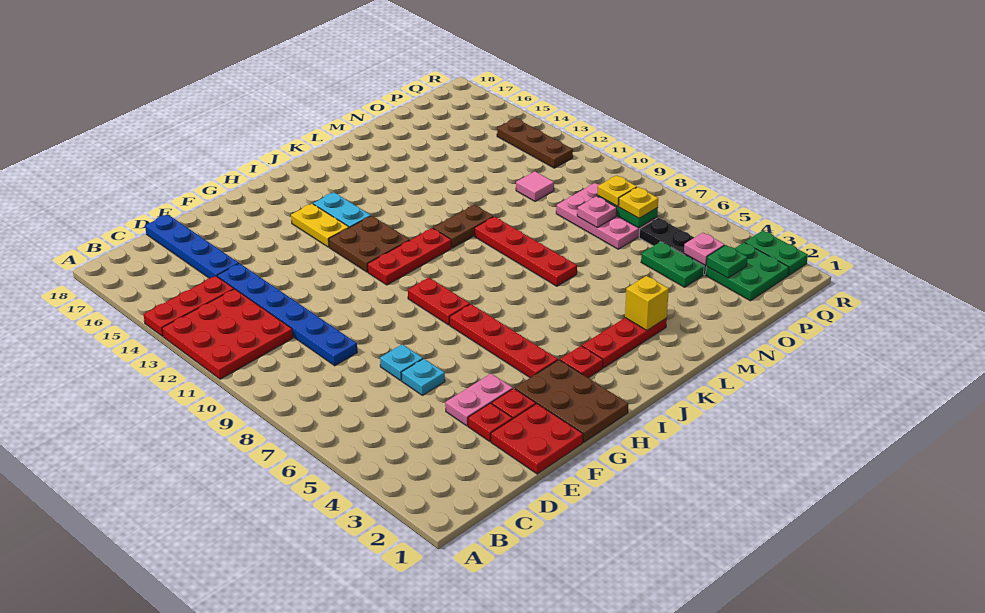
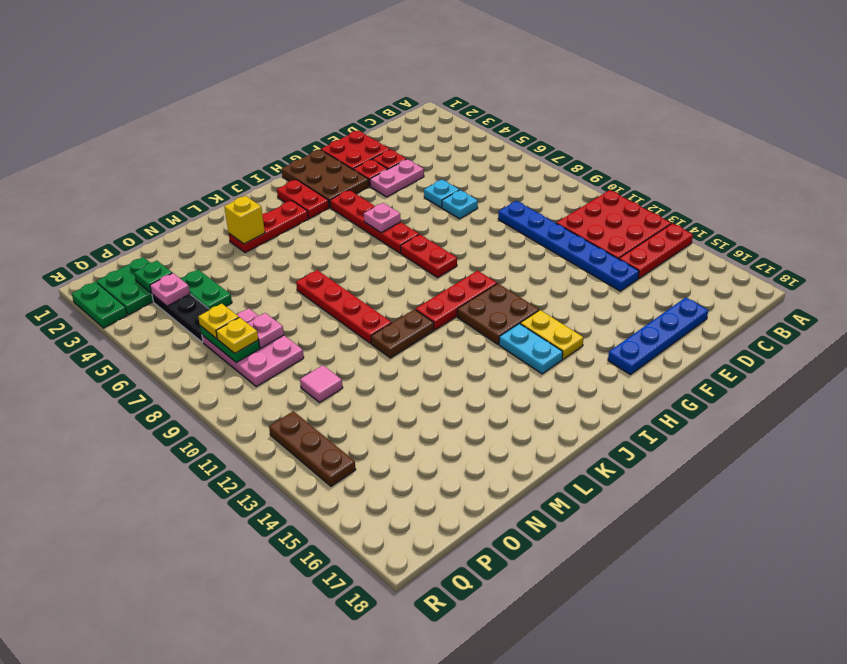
blue plate D15:D18 level 1 -> blue plate D17:G17 level 1
none -> pink plate H6 level 2
red plate I3 level 1 -> red plate I2:I3 level 1

